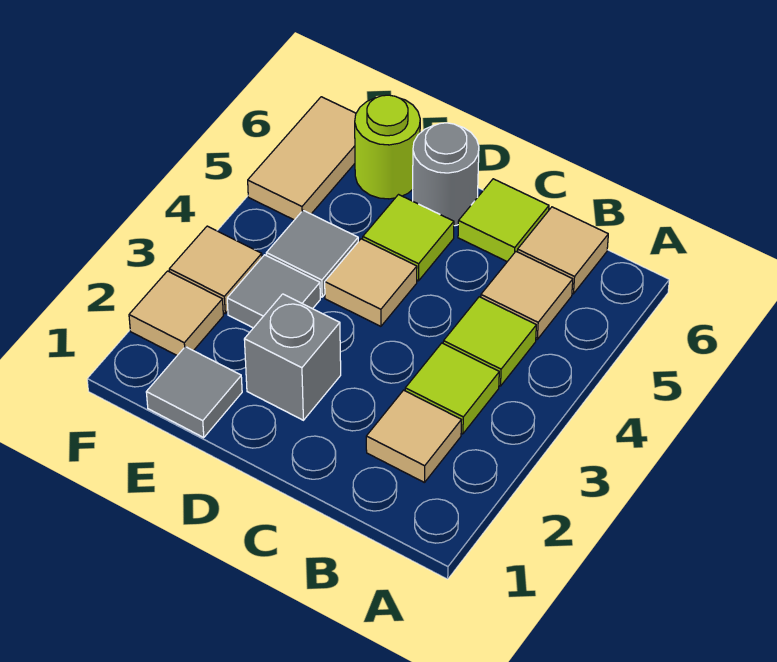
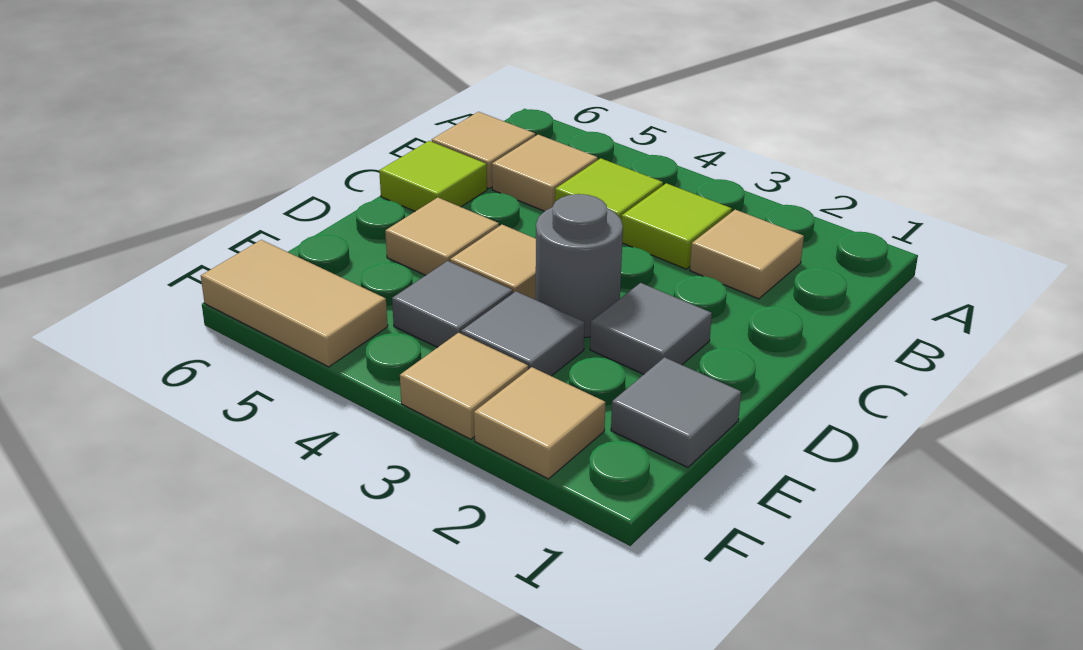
grey brick D2 level 1 -> grey tile D2 level 1
lime tile D5 level 1 -> tan tile D5 level 1
grey round brick D6 level 1 -> grey round brick D3 level 1
lime round brick E6 level 1 -> none

